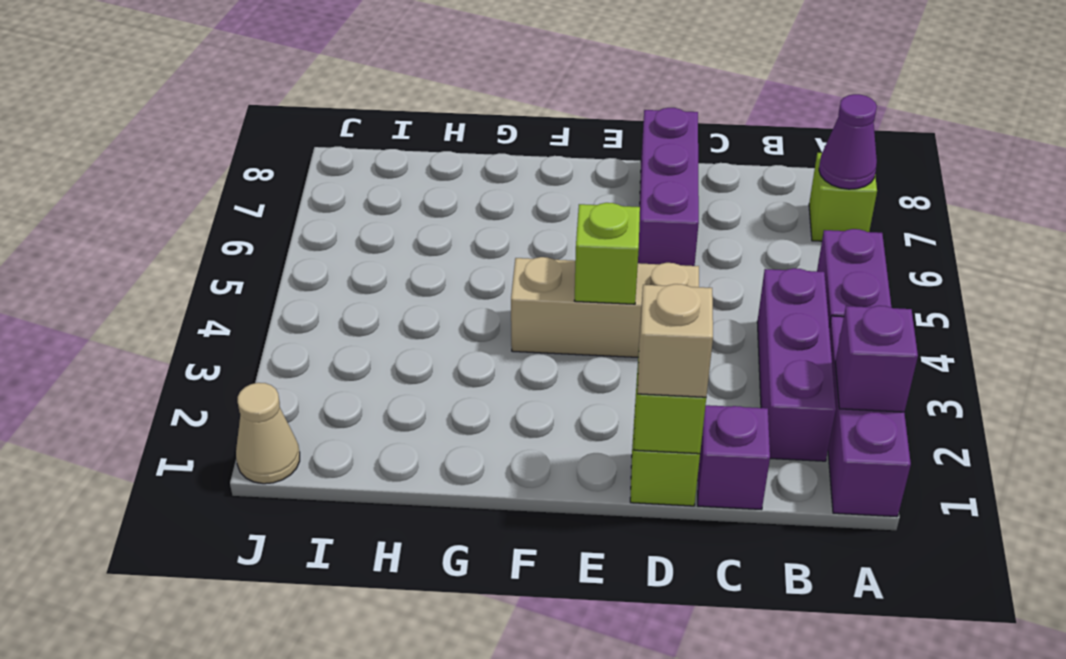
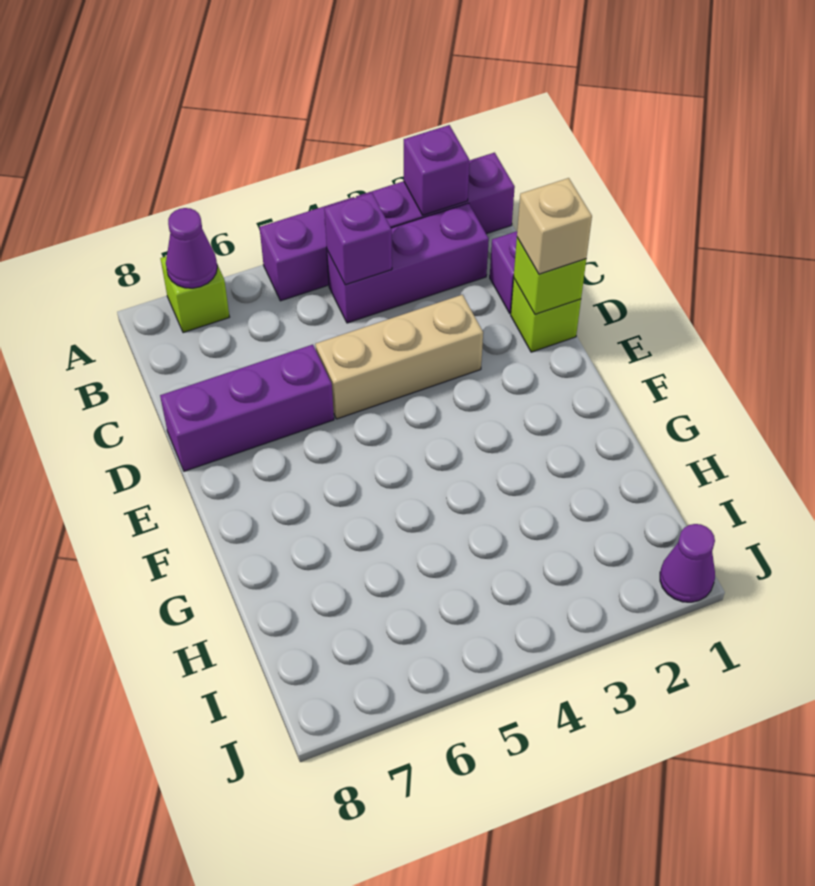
none -> purple brick B4 level 2
tan brick D4:F4 level 1 -> tan brick D3:D5 level 1
lime brick E4 level 2 -> none
tan cone J1 level 1 -> purple cone J1 level 1

